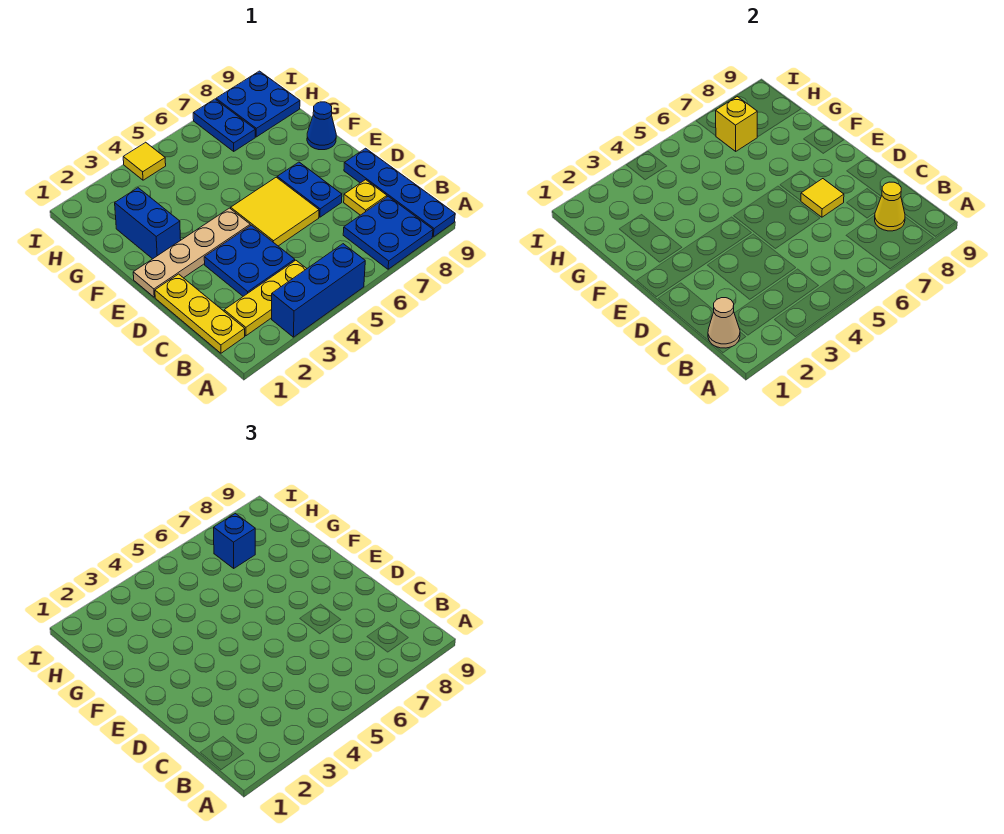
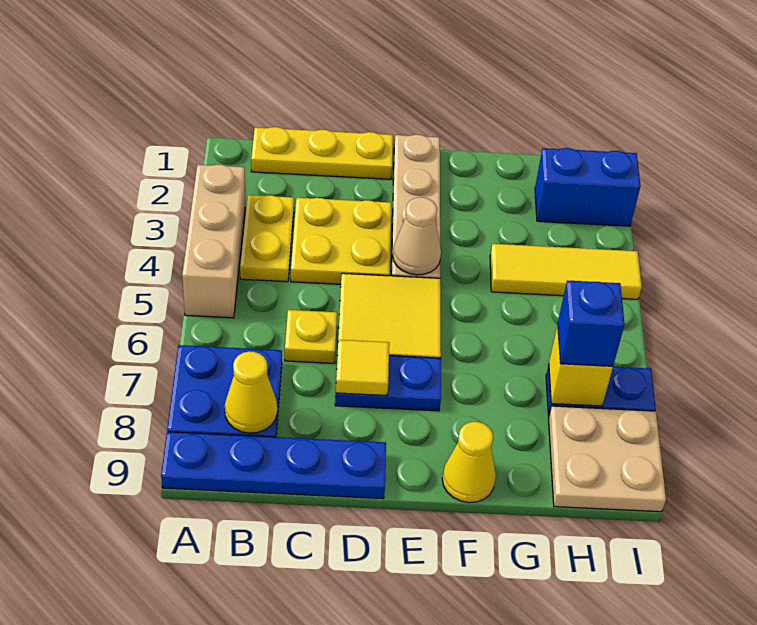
blue brick A3:A5 level 1 -> tan brick A3:A5 level 1
tan cone B1 level 2 -> tan cone E4 level 2
yellow plate B2:B4 level 1 -> yellow plate B3:B4 level 1
blue plate C3:D4 level 1 -> yellow plate C3:D4 level 1
yellow plate C8 level 1 -> yellow plate C6 level 1
blue brick F2:G2 level 1 -> blue brick H2:I2 level 1
blue cone F9 level 1 -> yellow cone F9 level 1
blue plate H8:I9 level 1 -> tan plate H8:I9 level 1
yellow tile I4 level 1 -> yellow tile G4:I4 level 1

